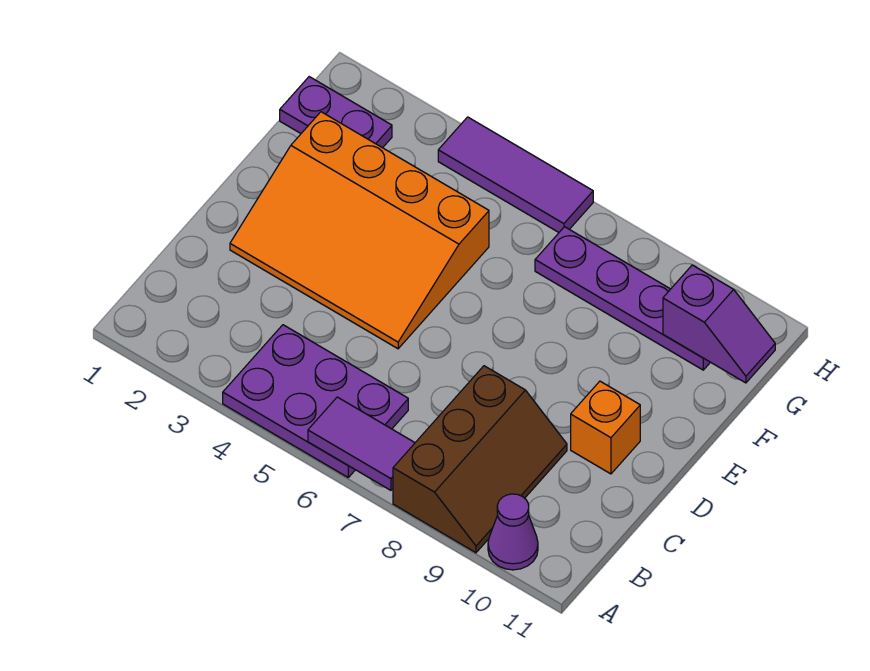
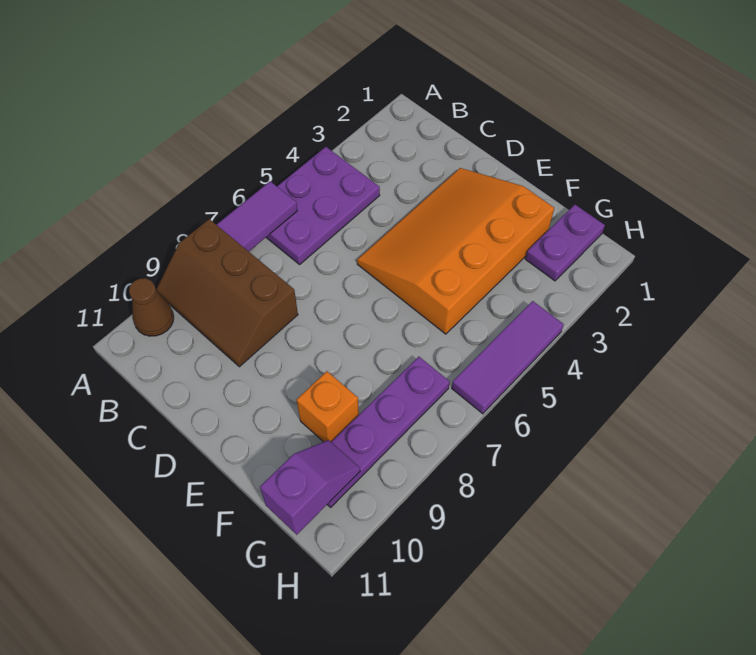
purple cone A10 level 1 -> brown cone A10 level 1
orange brick D10 level 1 -> orange brick F9 level 1
purple slope G10:G11 level 2 top 10 -> purple slope G10:G11 level 2 top 11

